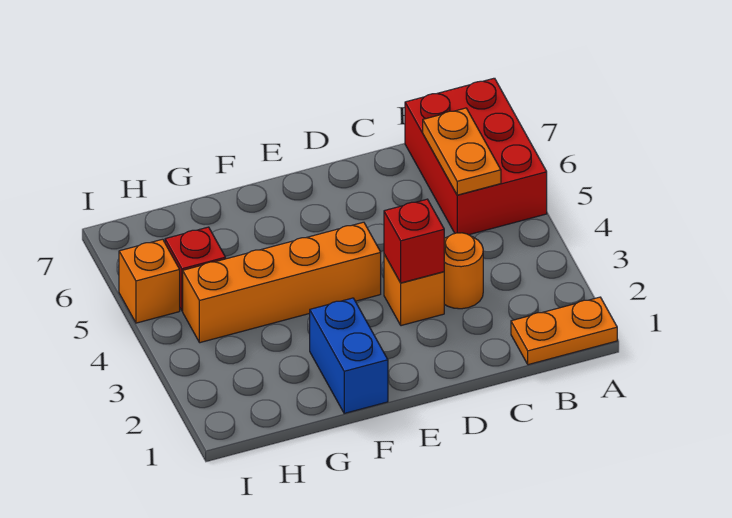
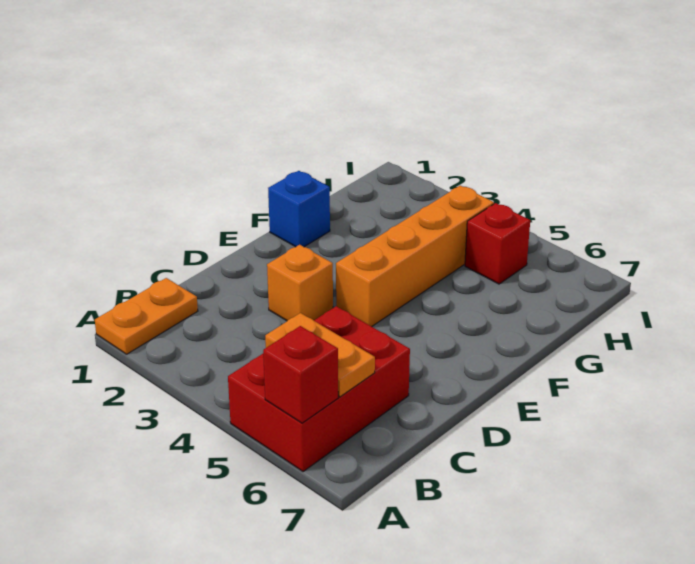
red brick A5:B7 level 1 -> red brick A5:C6 level 1
orange round brick C3 level 1 -> none
red brick D3 level 2 -> red brick A6 level 2
blue brick F1:F2 level 1 -> blue brick F1 level 1
orange brick I5 level 1 -> none

